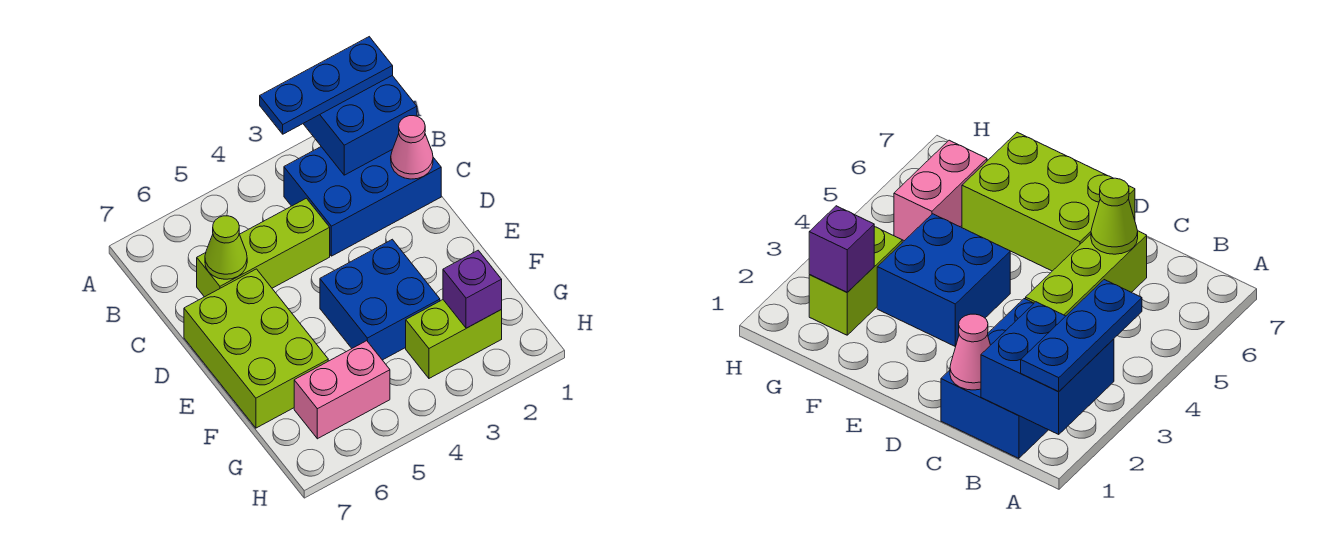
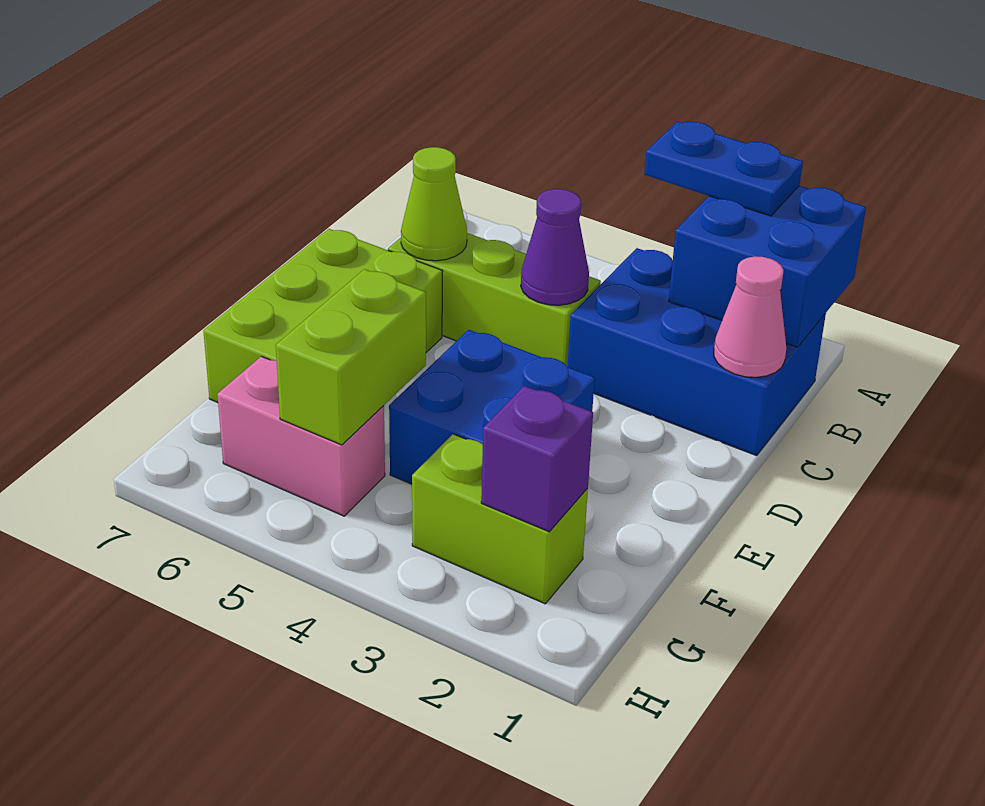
blue plate A1:A3 level 3 -> blue plate A2:A3 level 3
none -> purple cone C4 level 2
none -> lime brick F5:G5 level 2

